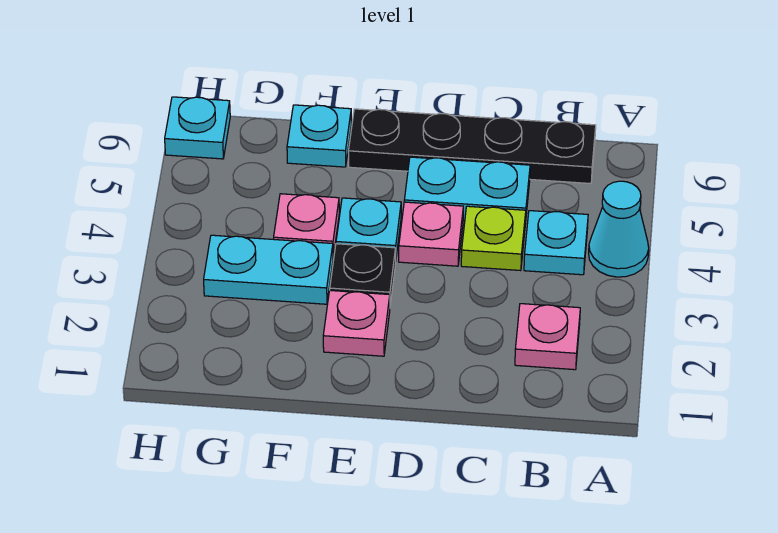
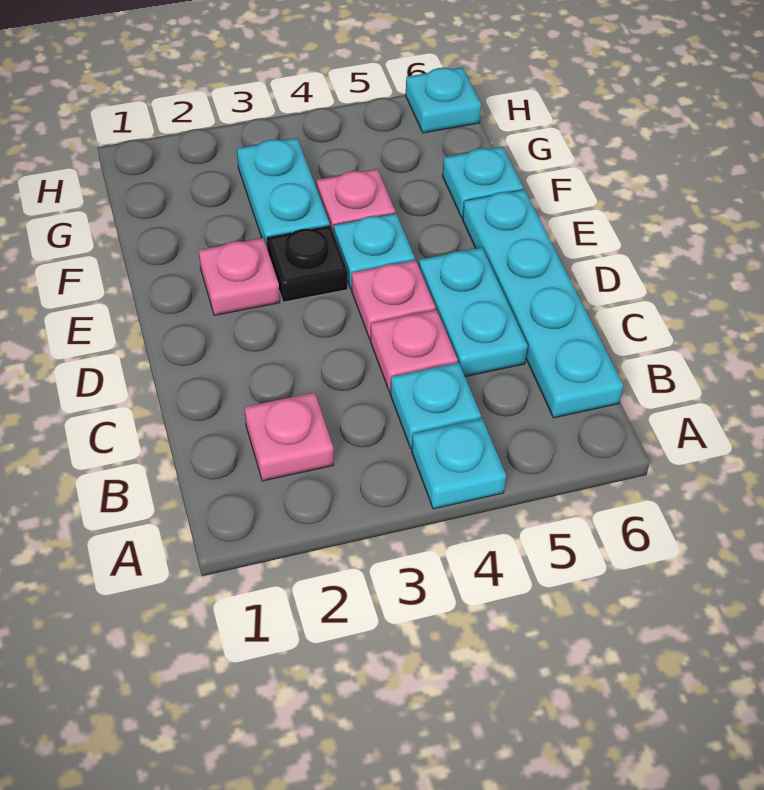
cyan cone A4 level 1 -> cyan plate A4 level 1
black plate B6:E6 level 1 -> cyan plate B6:E6 level 1
lime plate C4 level 1 -> pink plate C4 level 1

